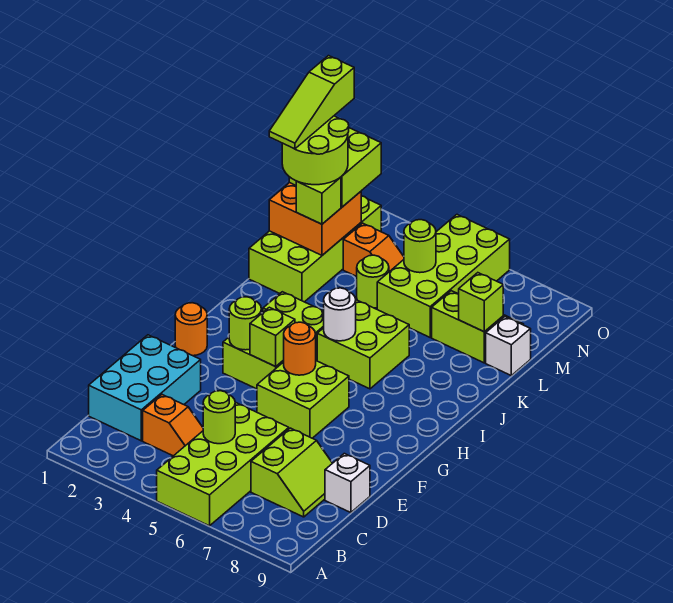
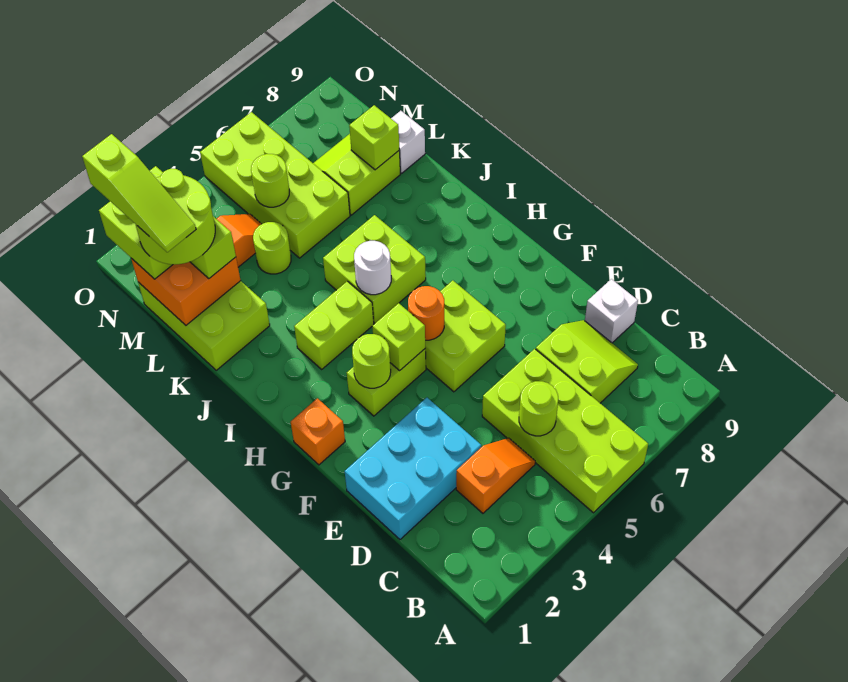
cyan brick C1:E2 level 1 -> cyan brick D1:E3 level 1
orange round brick G1 level 1 -> orange brick G1 level 1
lime brick K1:N2 level 1 -> lime brick K1:M2 level 1

